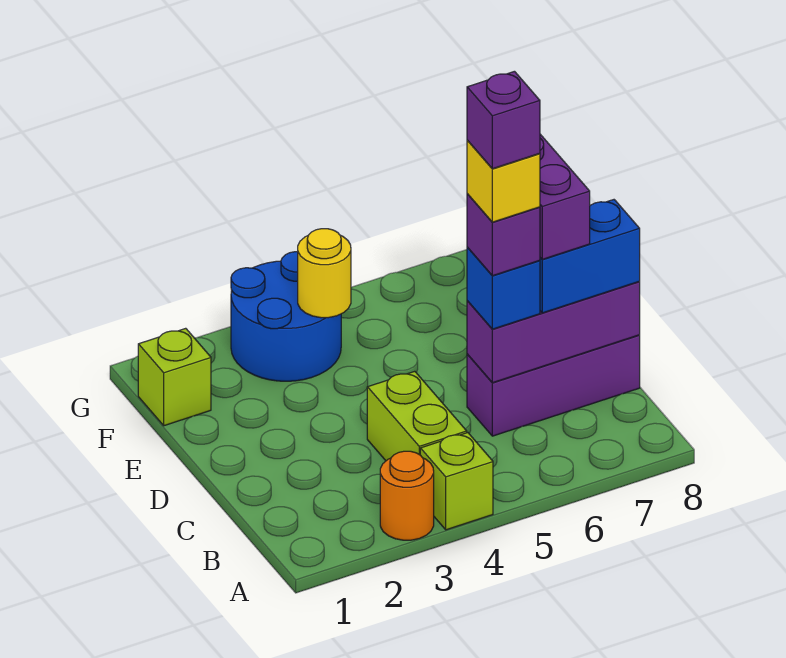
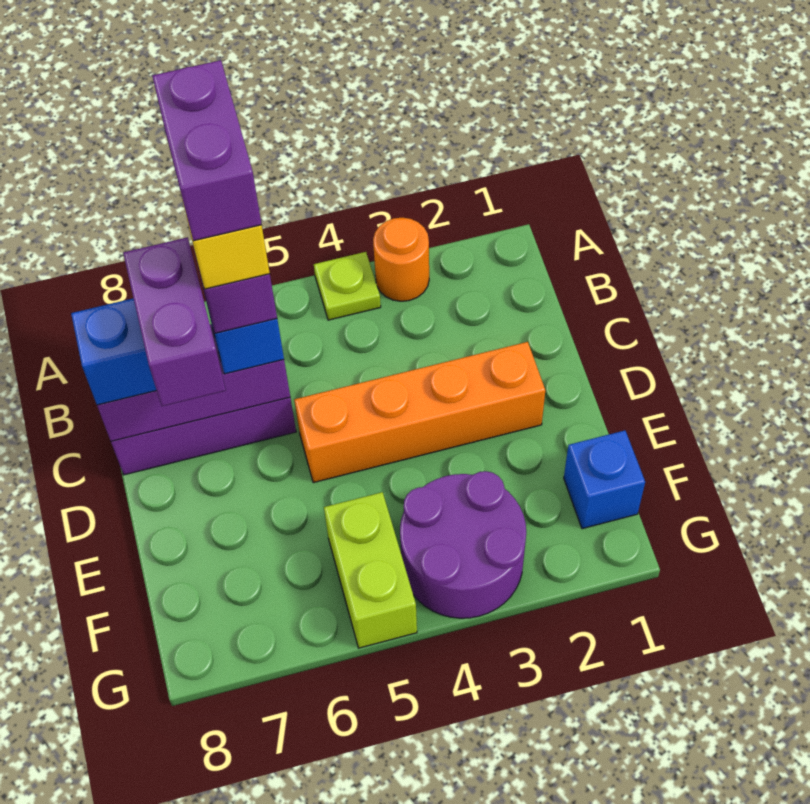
lime brick A4 level 1 -> lime plate A4 level 1
lime brick B4:C4 level 1 -> lime brick F5:G5 level 1
purple brick C6 level 6 -> purple brick B6:C6 level 6
none -> orange brick D2:D5 level 1
lime brick F1 level 1 -> blue brick F1 level 1
blue round brick F3:G4 level 1 -> purple round brick F3:G4 level 1
yellow round brick F4 level 2 -> none

